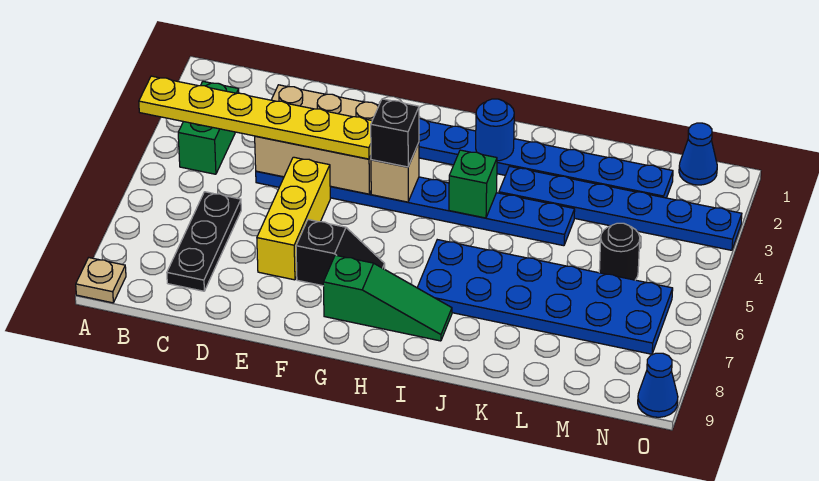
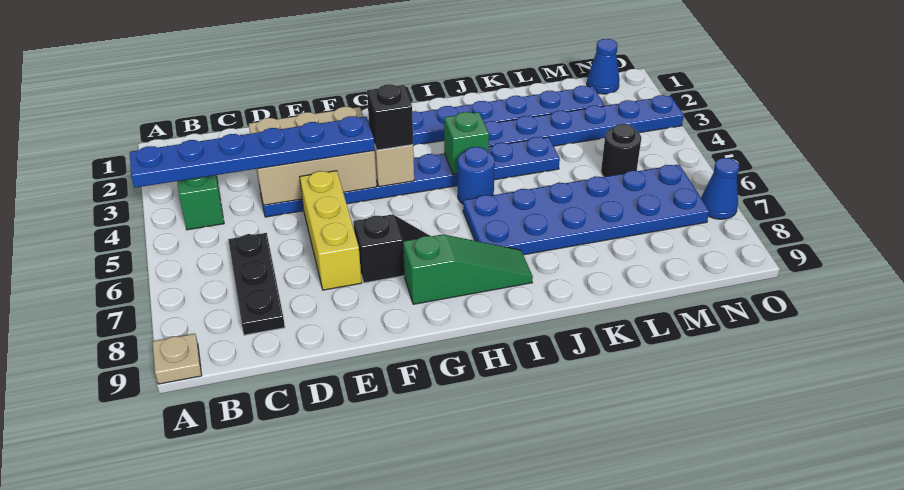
yellow plate A4:F4 level 3 -> blue plate A4:F4 level 3
blue round brick I2 level 2 -> blue round brick I5 level 1
blue cone O9 level 1 -> blue cone O7 level 1

